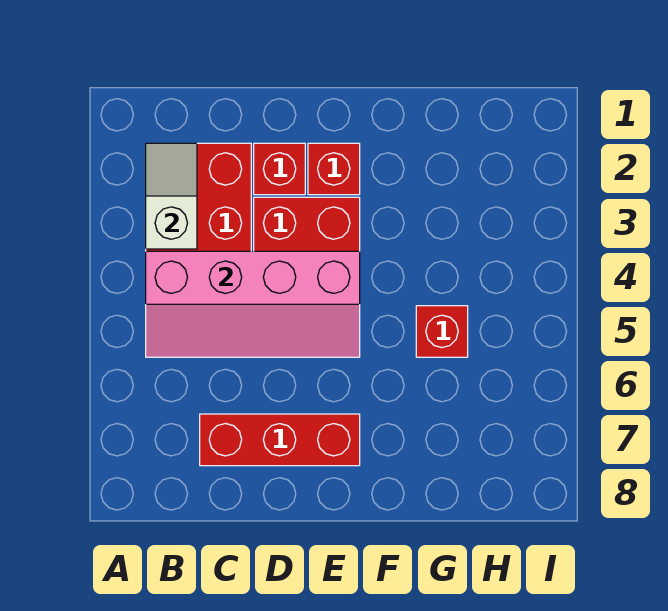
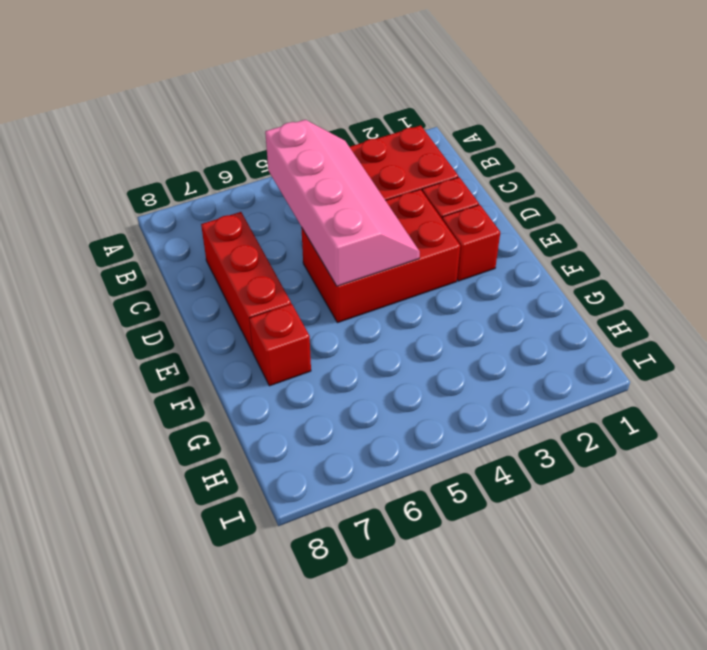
white slope B2:B3 level 2 top 3 -> none
pink slope B4:E5 level 2 top 4 -> pink slope B4:E5 level 2 top 5
red brick G5 level 1 -> red brick F7 level 1

